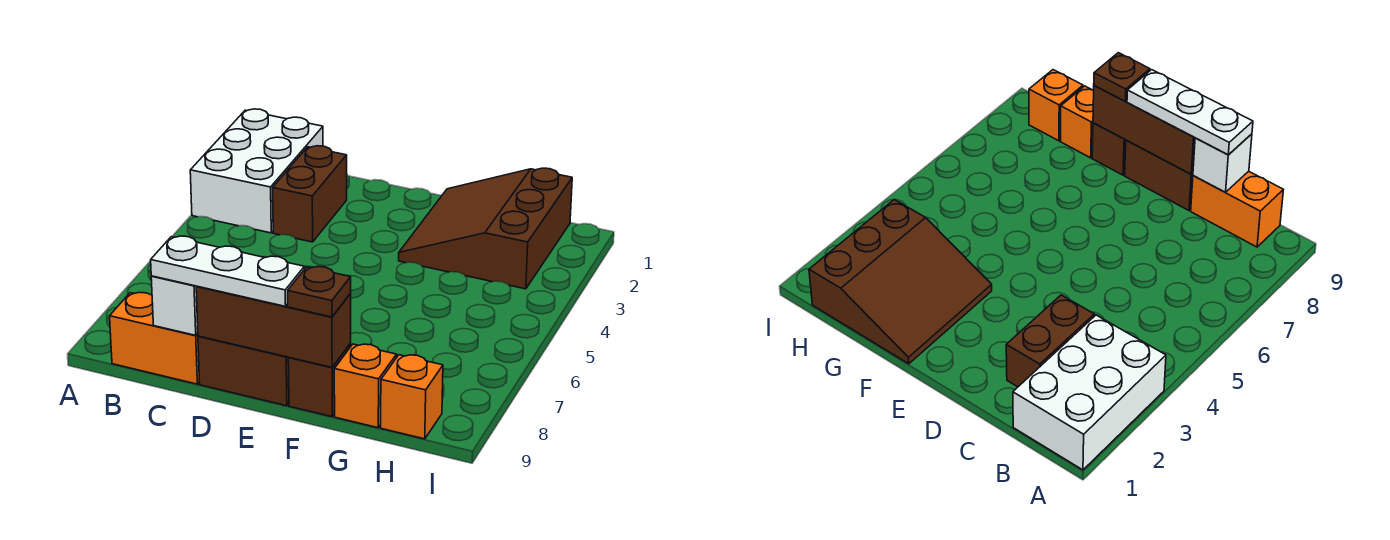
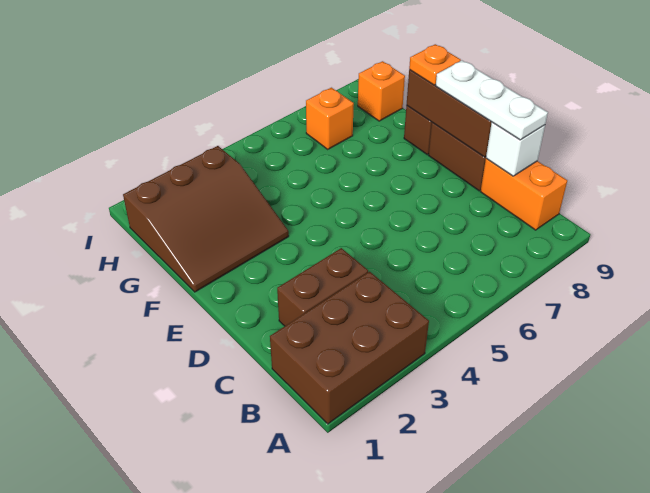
white brick A1:B3 level 1 -> brown brick A1:B3 level 1
brown plate F9 level 3 -> orange plate F9 level 3
orange brick G9 level 1 -> orange brick H7 level 1

